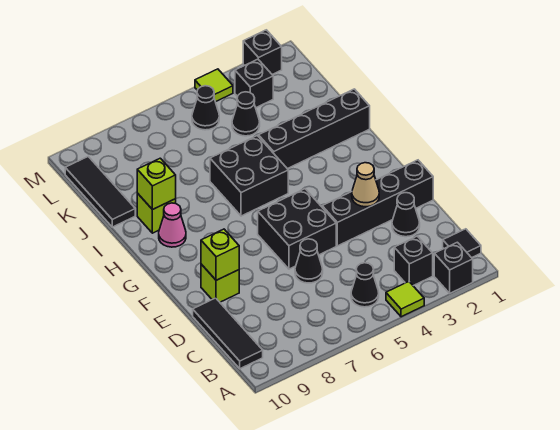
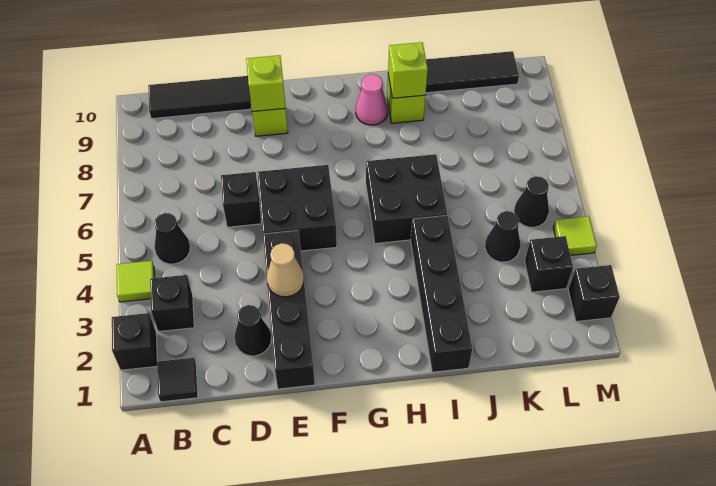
black cone D6 level 1 -> black brick D6 level 1

